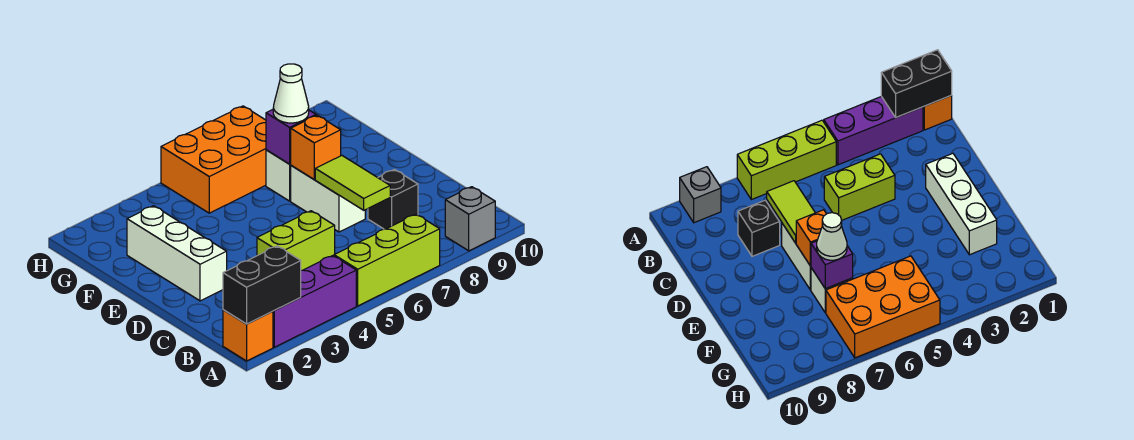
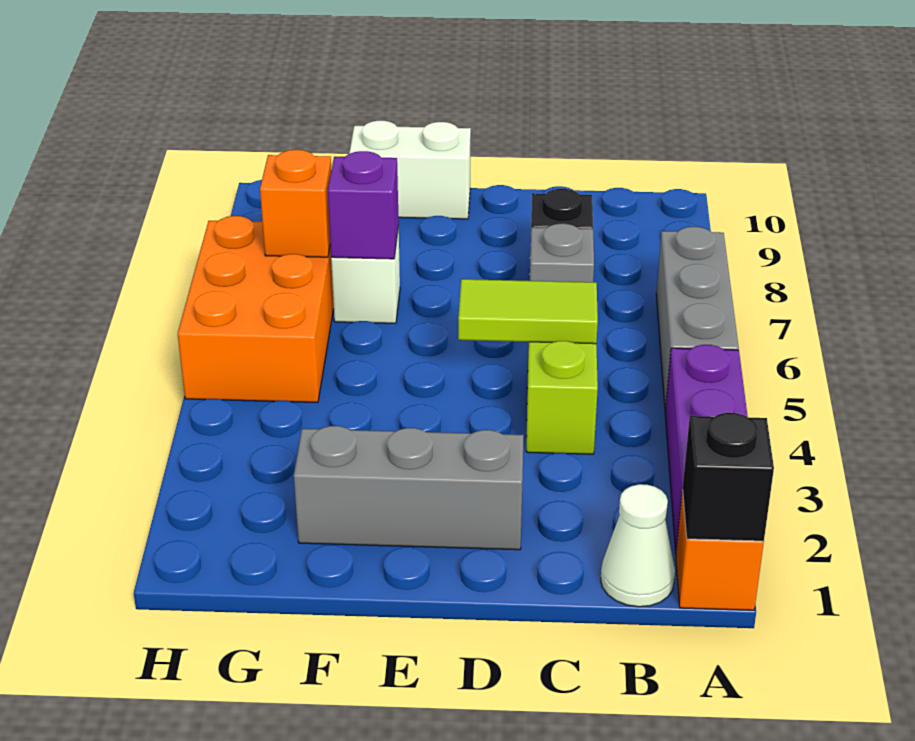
black brick A1:A2 level 2 -> black brick A1 level 2
lime brick A5:A7 level 1 -> grey brick A5:A7 level 1
grey brick A9 level 1 -> grey brick C7 level 1
lime tile C7:D7 level 2 -> lime tile C5:D5 level 2
white brick D2:F2 level 1 -> grey brick D2:F2 level 1
white brick D7:E7 level 1 -> white brick E10:F10 level 1
orange brick E7 level 2 -> orange brick G7 level 2
white cone F7 level 3 -> white cone B1 level 1

